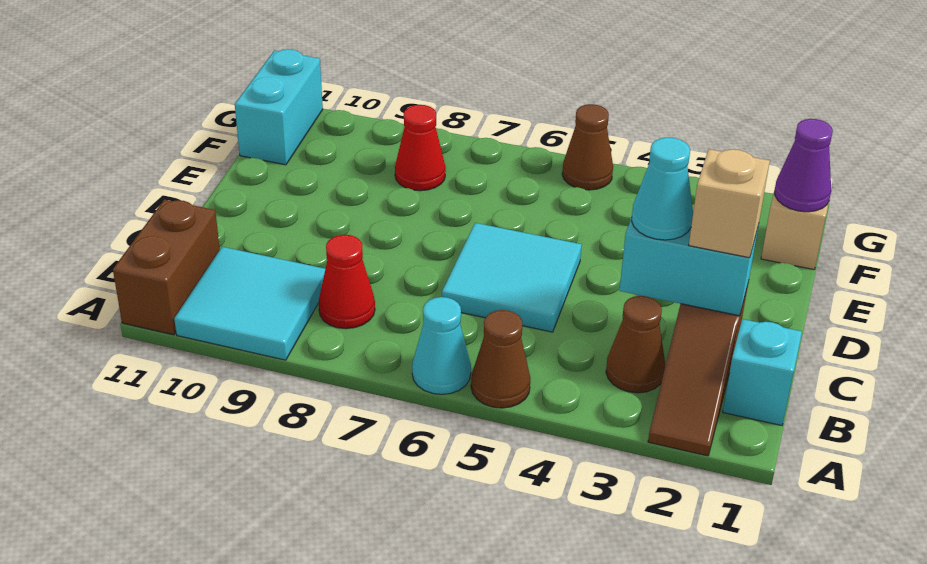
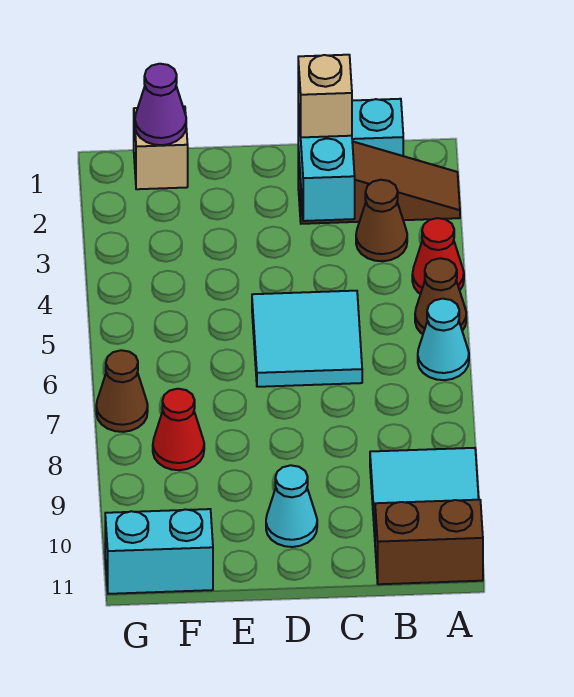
red cone B8 level 1 -> red cone A4 level 1
cyan cone C3 level 3 -> cyan cone D10 level 1
brown cone G5 level 1 -> brown cone G7 level 1

